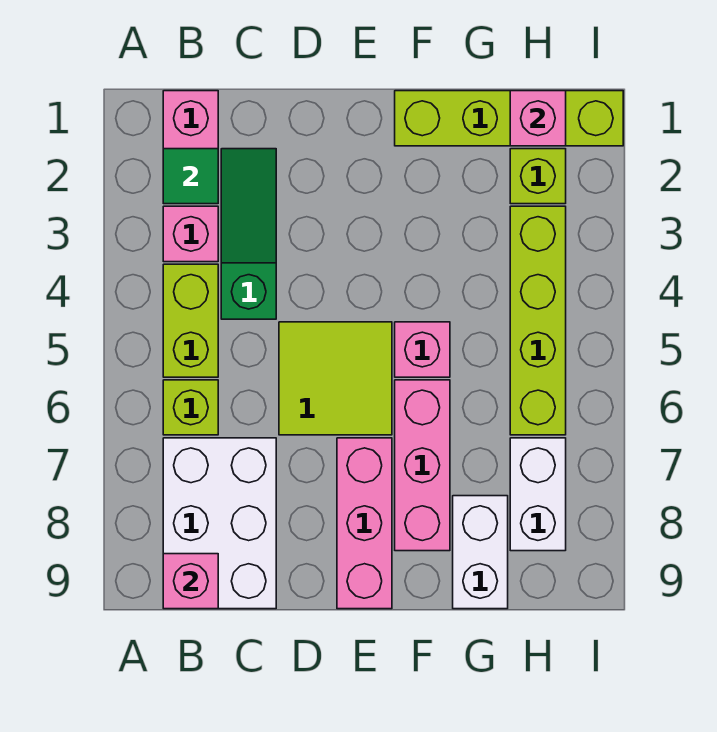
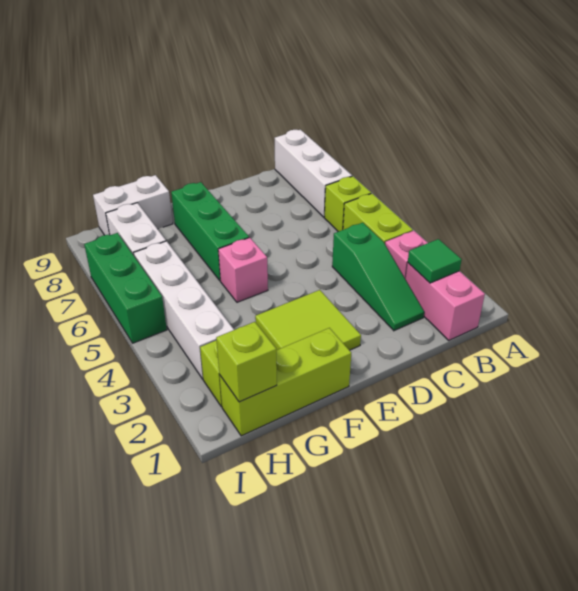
white brick B7:C9 level 1 -> white brick B7:B9 level 1
pink brick B9 level 2 -> none
lime tile D5:E6 level 1 -> lime tile E2:F3 level 1
pink brick E7:E9 level 1 -> none
lime brick F1:I1 level 1 -> lime brick F1:H1 level 1
pink brick F6:F8 level 1 -> green brick F6:F8 level 1
white brick G8:G9 level 1 -> white brick G9:H9 level 1
pink brick H1 level 2 -> lime brick H1 level 2
lime brick H3:H6 level 1 -> white brick H3:H6 level 1
none -> green brick I5:I7 level 1

